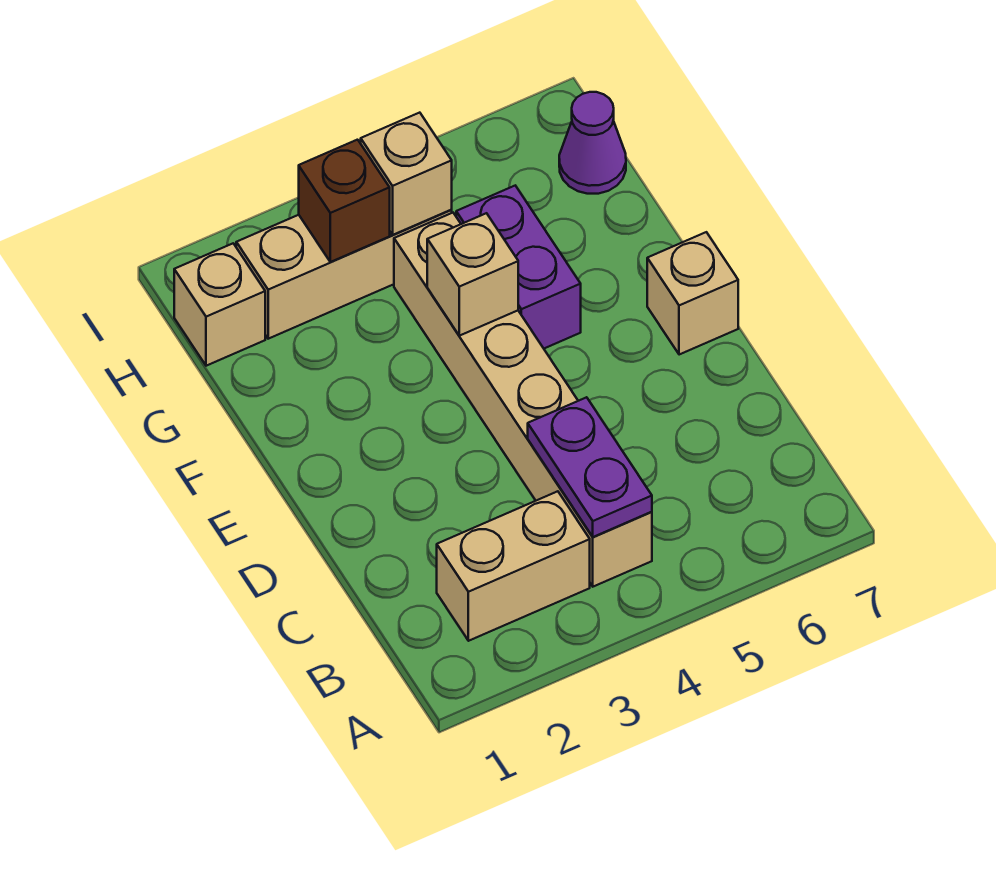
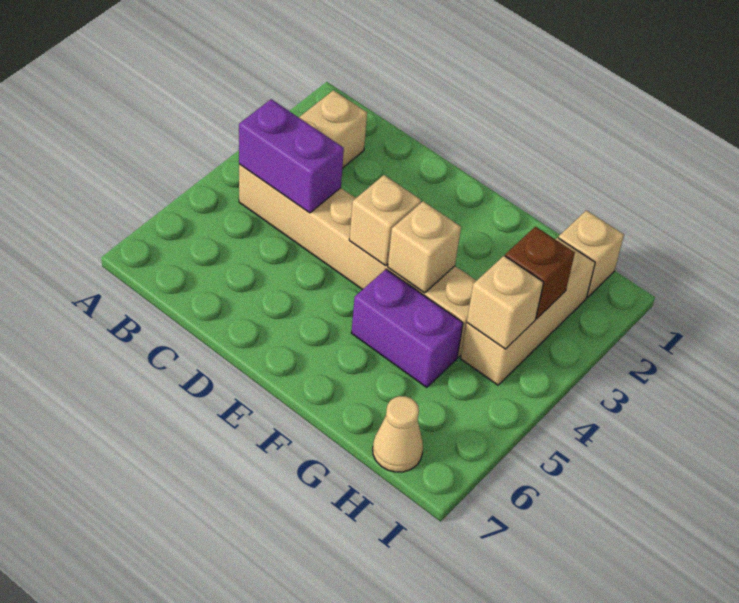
purple plate B4:C4 level 2 -> purple brick B4:C4 level 2
tan brick E7 level 1 -> tan brick E4 level 2
purple cone H7 level 1 -> tan cone H7 level 1

